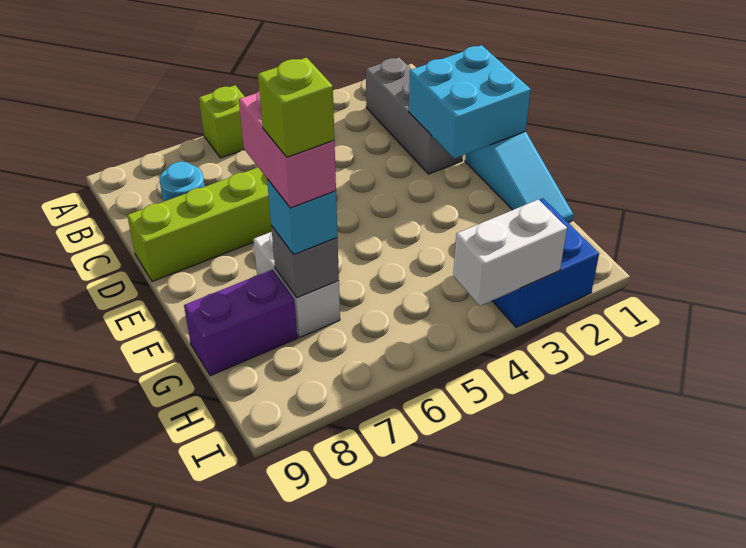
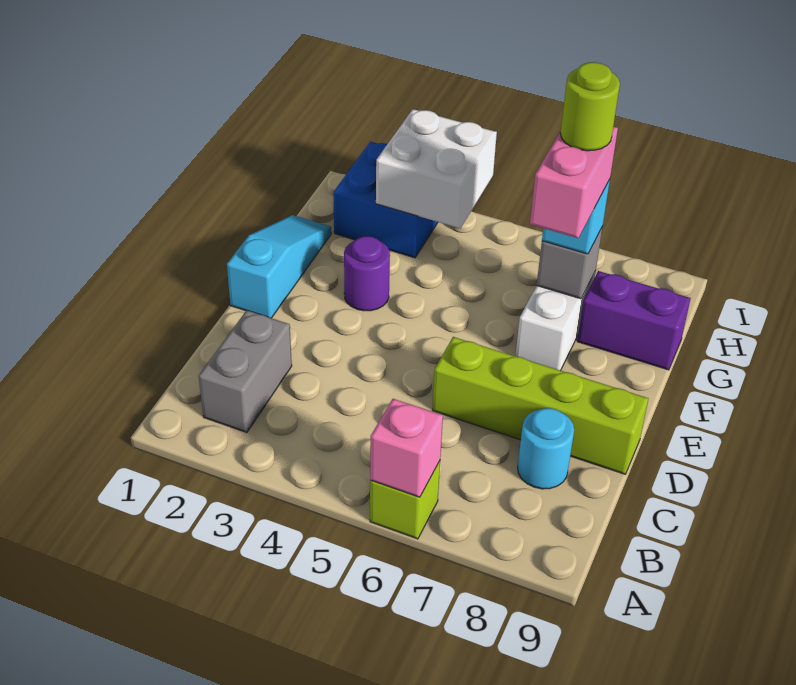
none -> pink brick A6 level 2
grey brick B2:D2 level 1 -> grey brick B2:C2 level 1
cyan brick D1:E2 level 2 -> none
none -> purple round brick F3 level 1
lime brick G7 level 5 -> lime round brick G7 level 5
white brick I3:I4 level 2 -> white brick H3:I4 level 2

